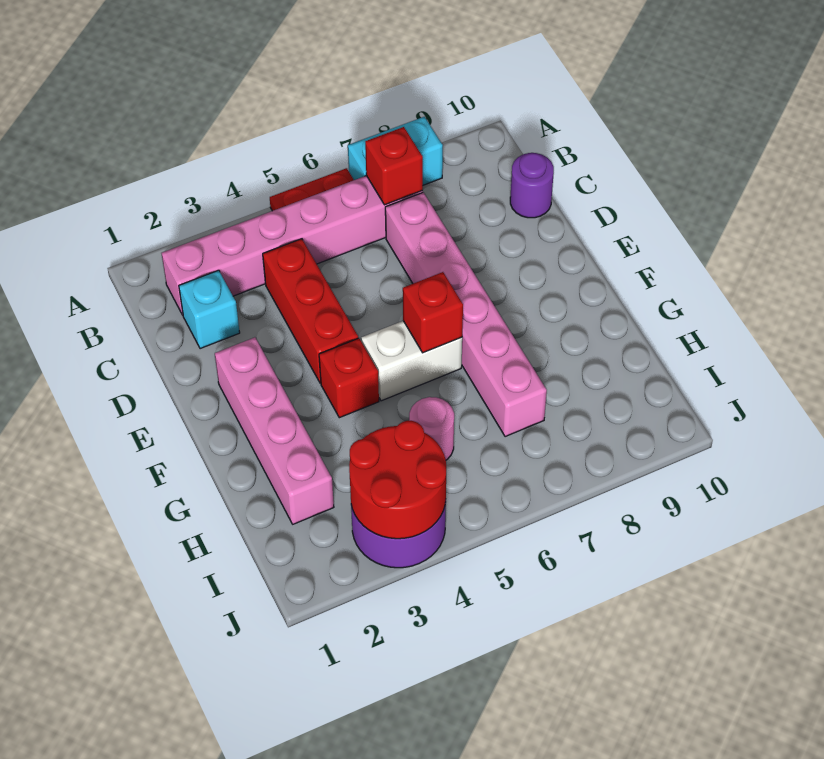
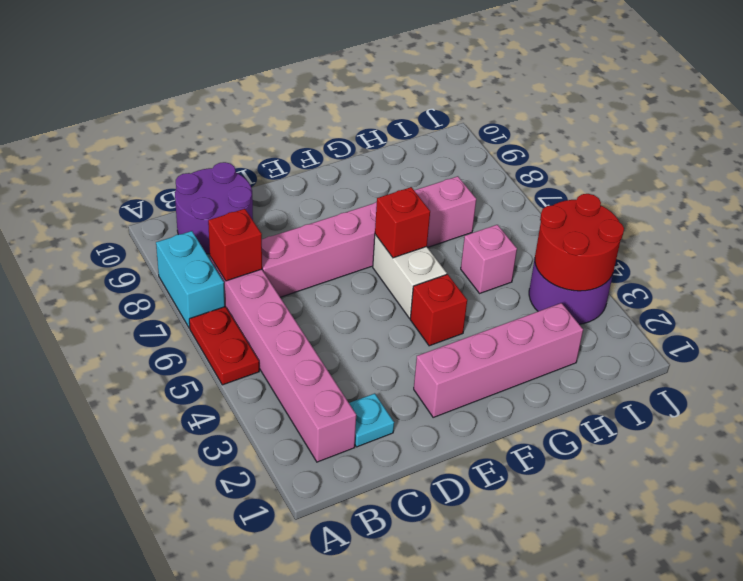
cyan brick C2 level 1 -> cyan plate C2 level 1
red brick C4:E4 level 1 -> none
purple round brick C10 level 1 -> purple round brick B9:C10 level 1
pink round brick H5 level 1 -> pink brick H5 level 1

